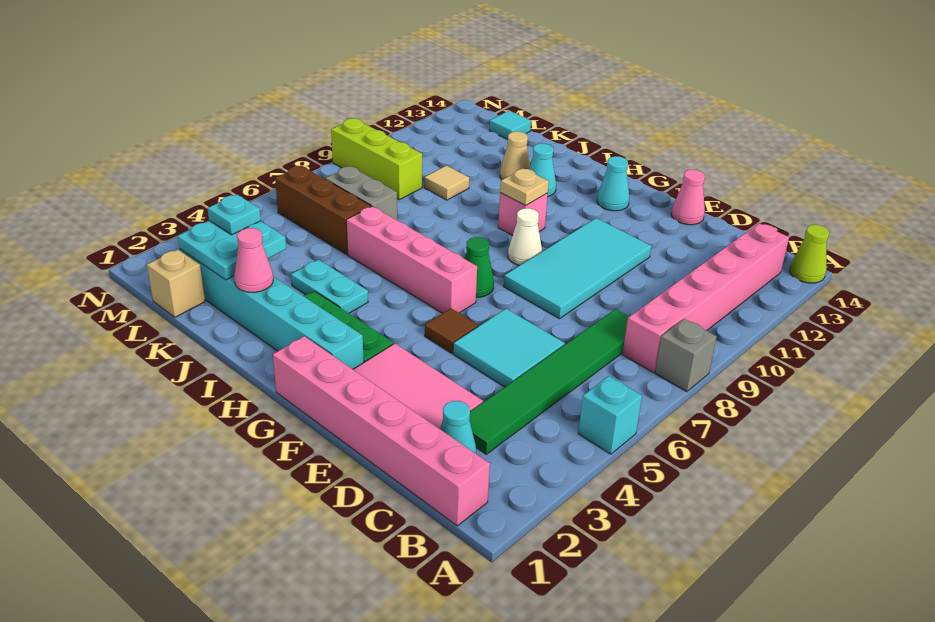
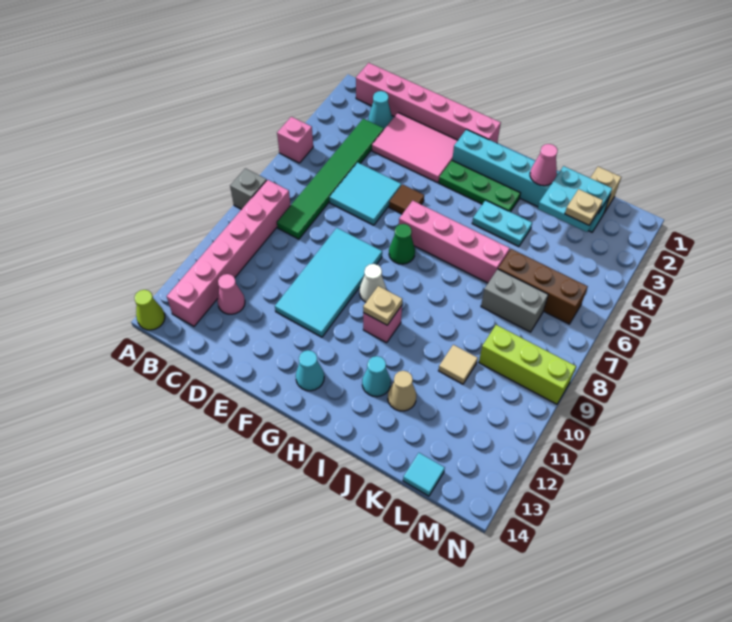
cyan brick A5 level 1 -> pink brick A5 level 1
pink cone E14 level 1 -> pink cone C12 level 1
cyan plate L3 level 3 -> tan plate L3 level 3

